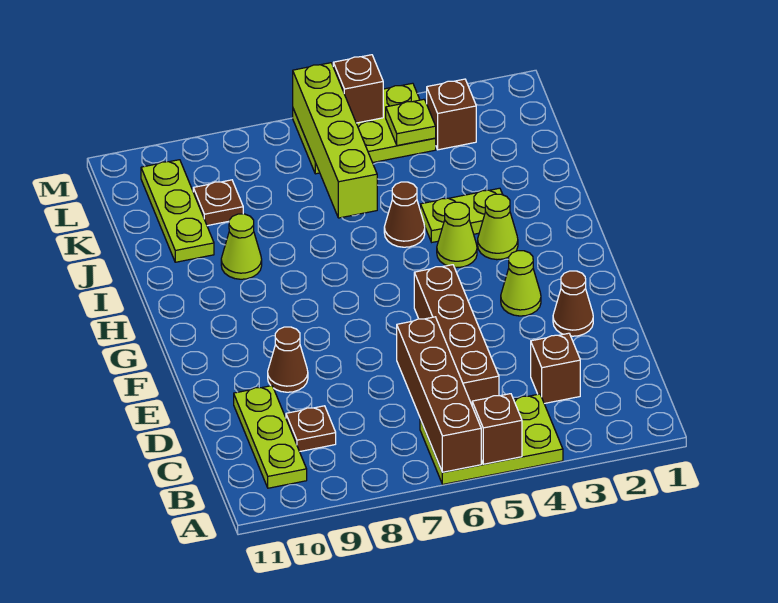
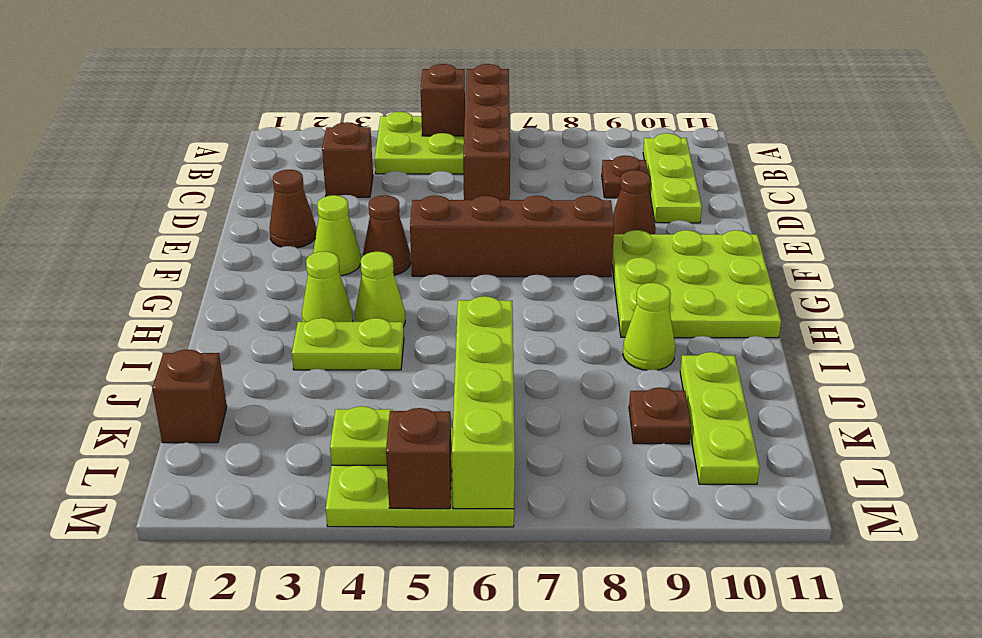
brown brick C5:F5 level 1 -> brown brick F5:F8 level 1
none -> lime plate F9:H11 level 1
brown cone I5 level 1 -> brown cone F4 level 1
brown brick L3 level 1 -> brown brick K1 level 1

